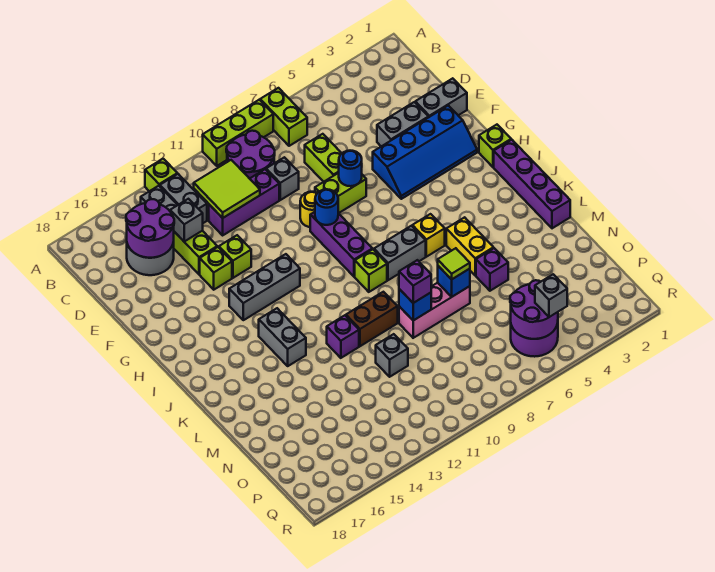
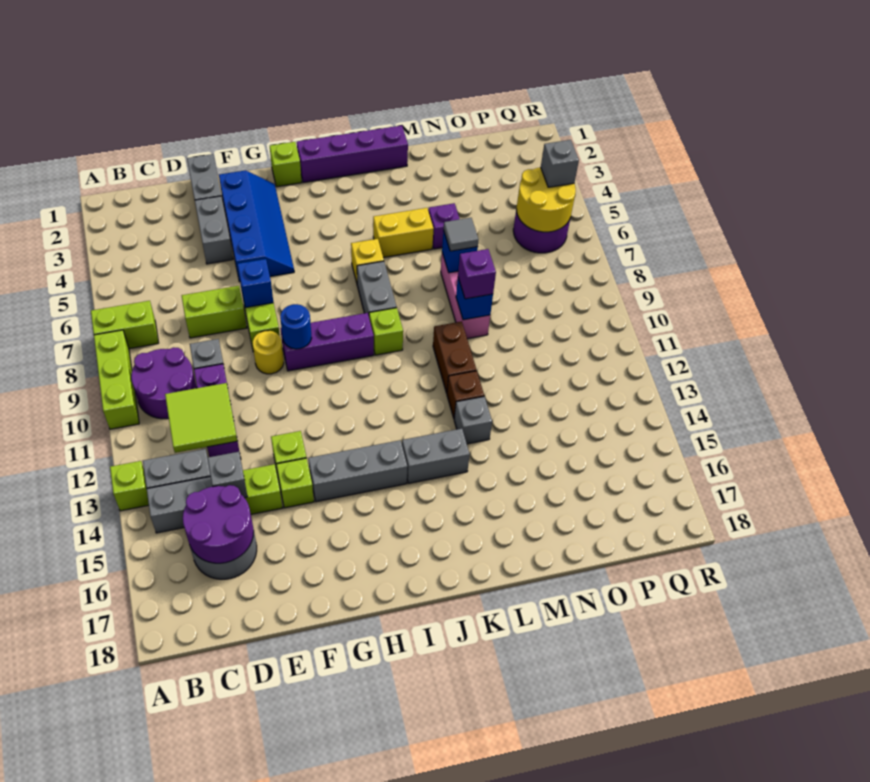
blue round brick F7 level 2 -> blue brick F7 level 2
grey brick H12:H14 level 1 -> grey brick G14:I14 level 1
purple brick L12 level 1 -> brown brick L12 level 1
lime tile M7 level 3 -> grey tile M7 level 3
grey brick N11 level 1 -> grey brick L13 level 1
purple round brick P5:Q6 level 2 -> yellow round brick P5:Q6 level 2

